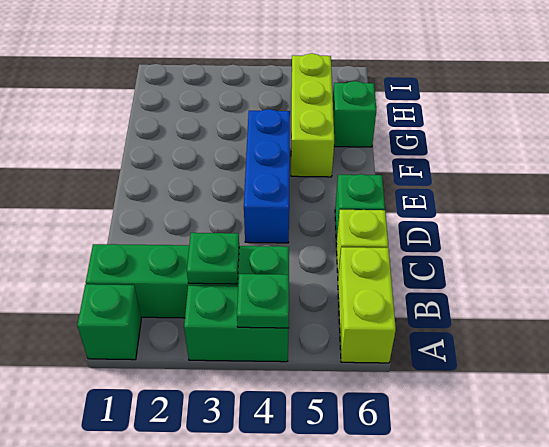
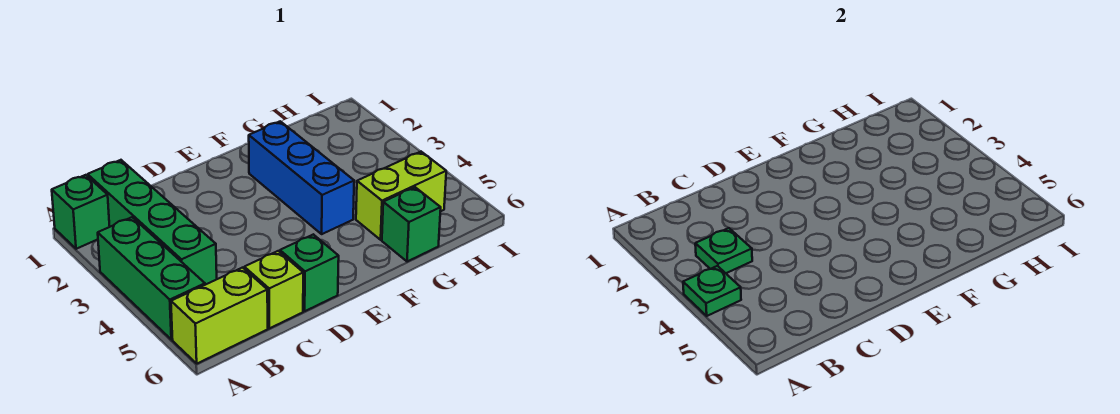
green brick A3:A4 level 1 -> green brick A3:A5 level 1
blue brick D4:F4 level 1 -> blue brick F2:F4 level 1
lime brick F5:H5 level 1 -> lime brick G5:H5 level 1

